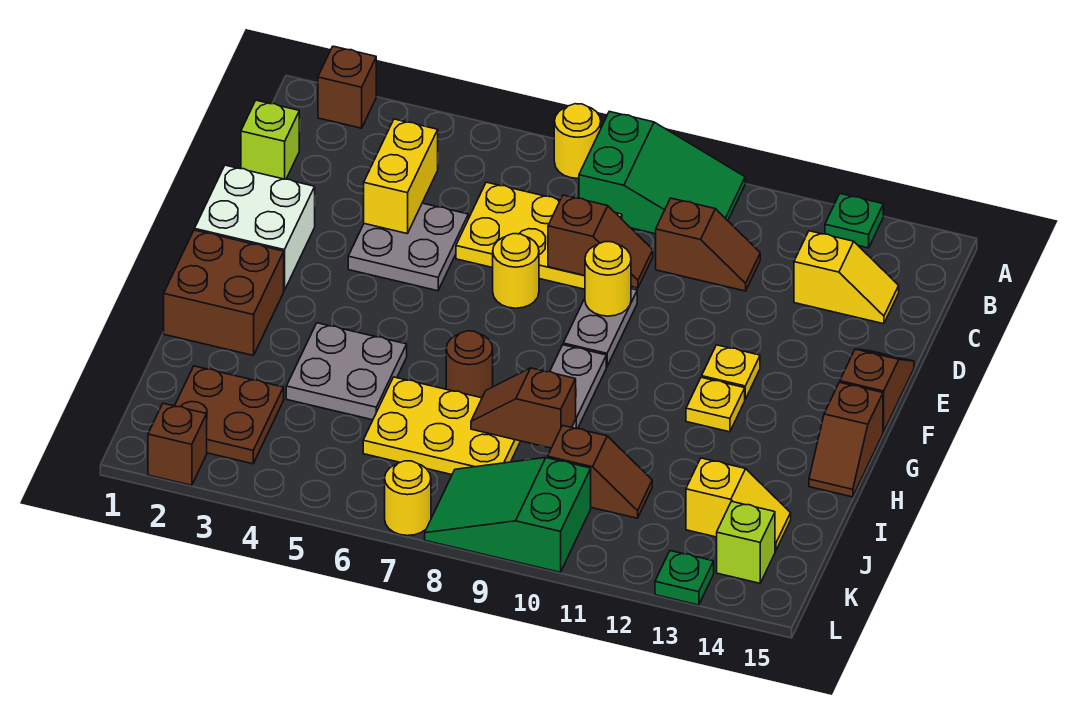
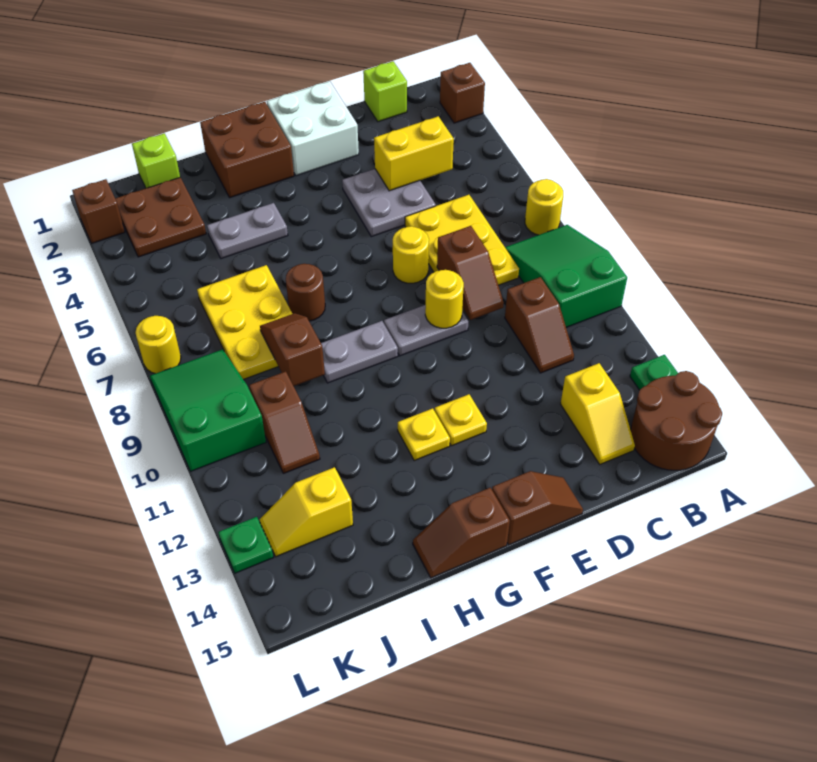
green slope A8:B10 level 1 top 8 -> green slope A8:B10 level 1 top 10
none -> brown round brick A14:B15 level 1
grey plate H4:I5 level 1 -> grey plate H4:I4 level 1
yellow slope J13:J14 level 1 top 13 -> yellow slope J13:K13 level 1 top J
lime brick K14 level 1 -> lime brick J1 level 1

